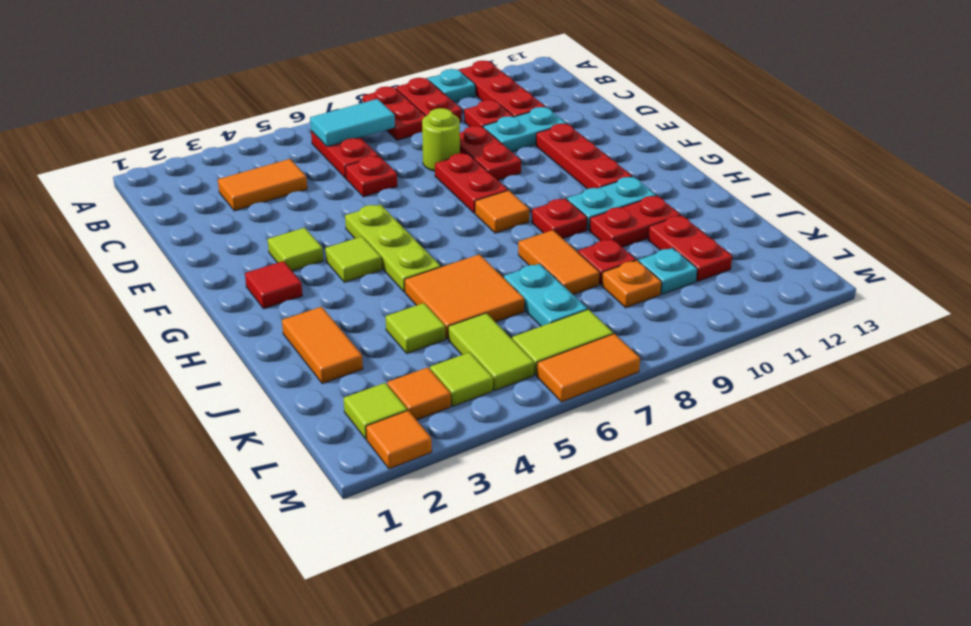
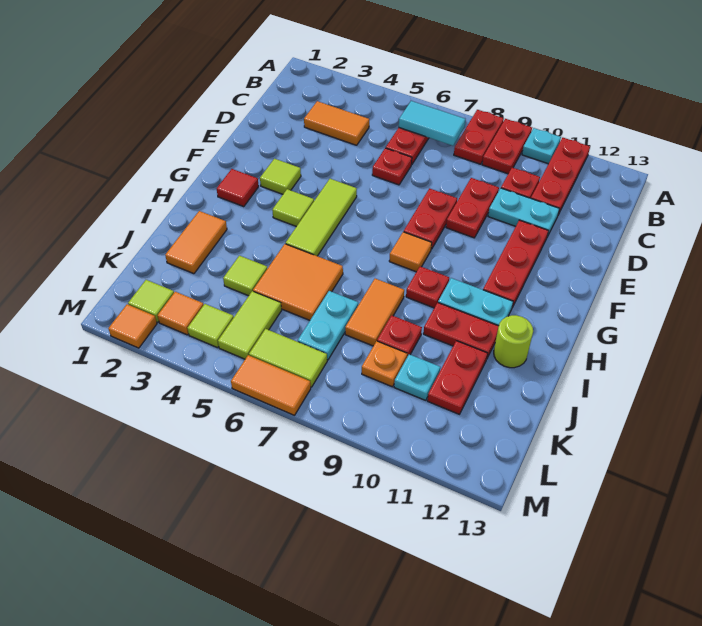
lime round brick D8 level 1 -> lime round brick I12 level 1
lime plate F5:H5 level 1 -> lime tile F5:H5 level 1

